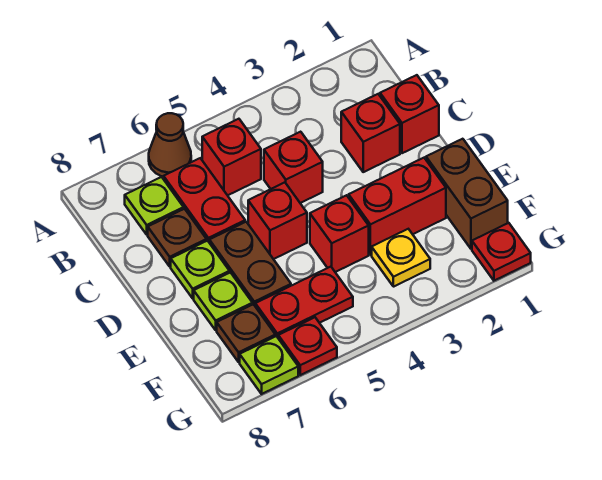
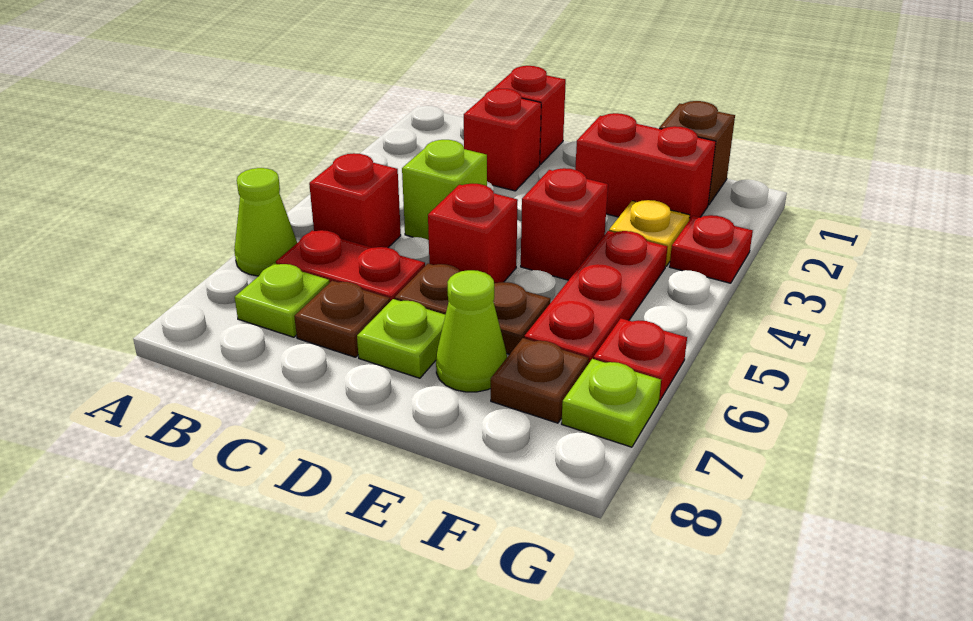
brown cone A6 level 1 -> lime cone A6 level 1
red brick C4 level 1 -> lime brick C4 level 1
brown brick E1:F1 level 1 -> brown brick F1 level 1
red brick E2:E3 level 1 -> red brick E2:F2 level 1
lime plate E7 level 1 -> lime cone E7 level 1
red plate F5:F6 level 1 -> red plate F4:F6 level 1
red plate G1 level 1 -> red plate G3 level 1

